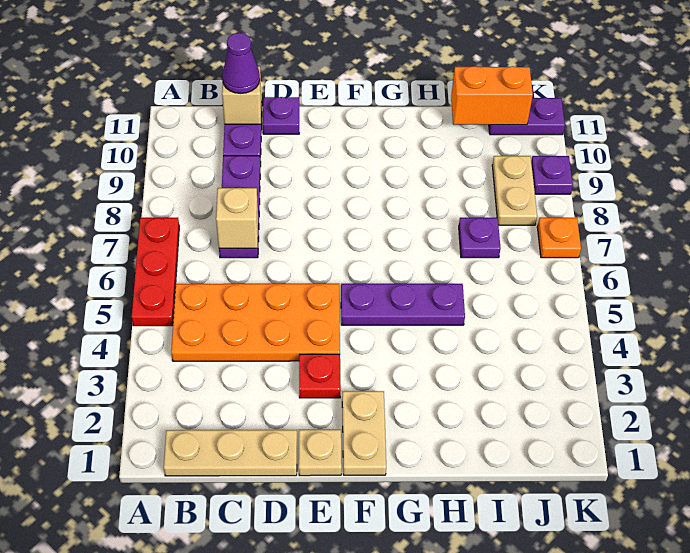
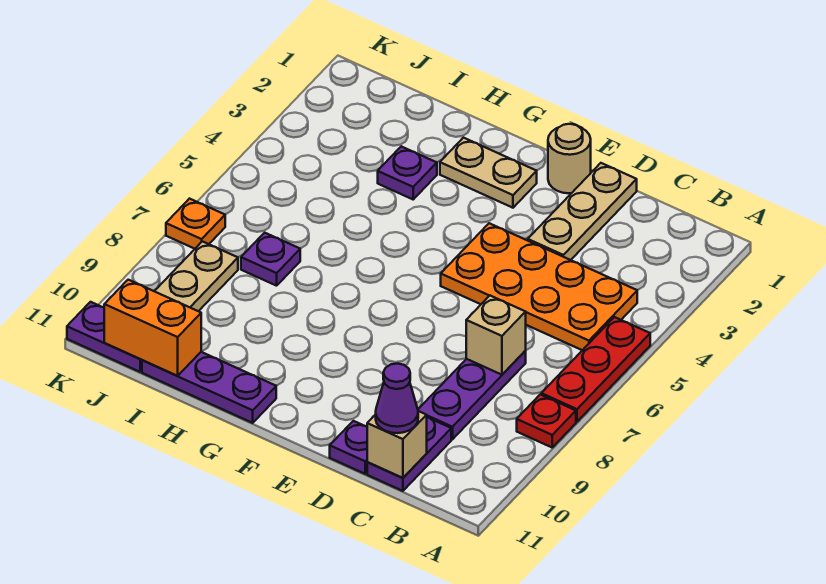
tan plate B1:D1 level 1 -> tan plate D1:D3 level 1
tan plate E1 level 1 -> tan round brick E1 level 1
red plate E3 level 1 -> red plate A8 level 1
tan plate F1:F2 level 1 -> tan plate F2:G2 level 1
purple plate F5:H5 level 1 -> purple plate G11:I11 level 1
purple plate K9 level 1 -> purple plate H3 level 1

